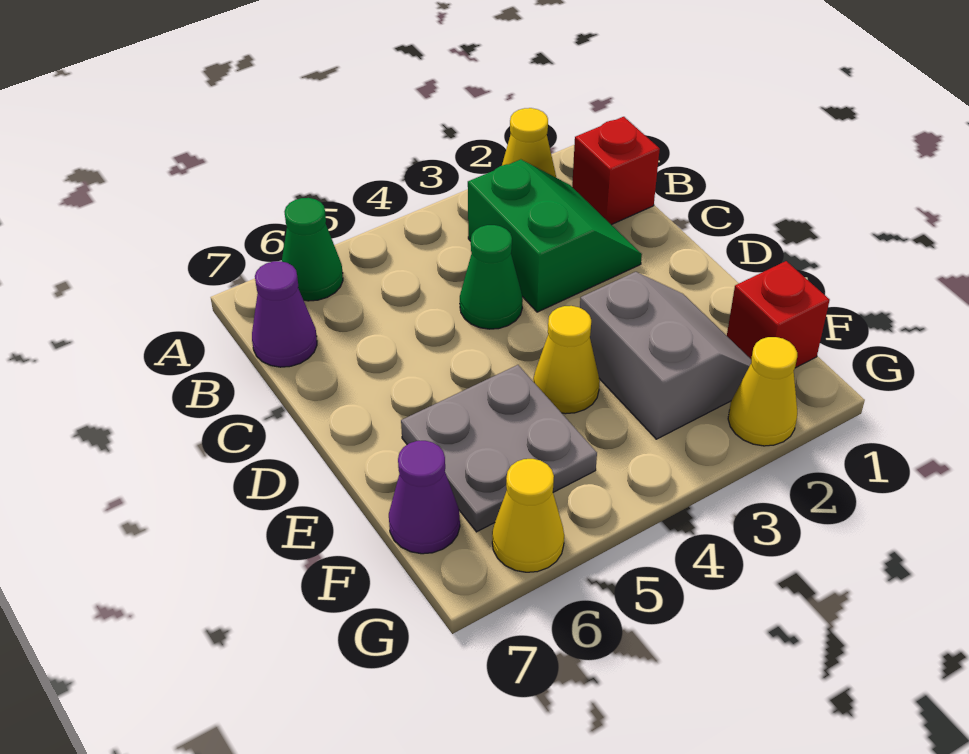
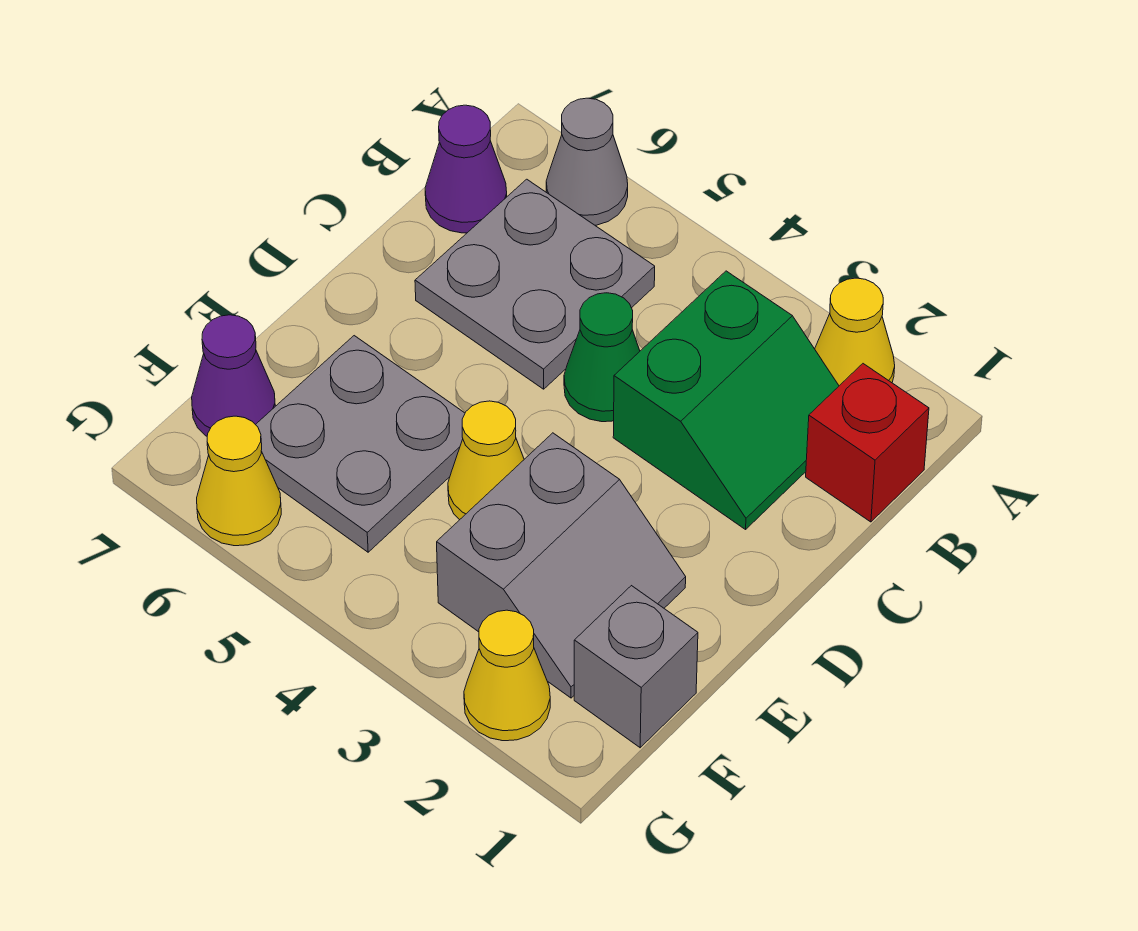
green cone A6 level 1 -> grey cone A6 level 1
none -> grey plate B5:C6 level 1
red brick F1 level 1 -> grey brick F1 level 1

